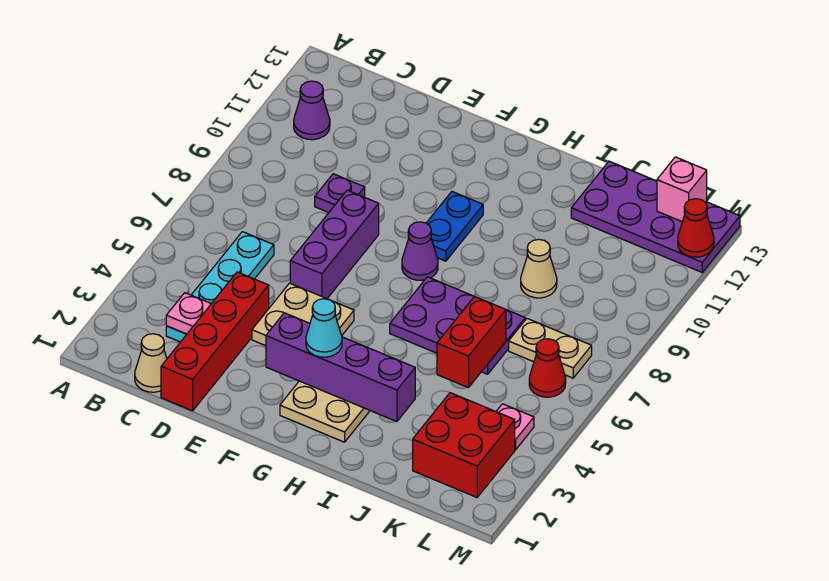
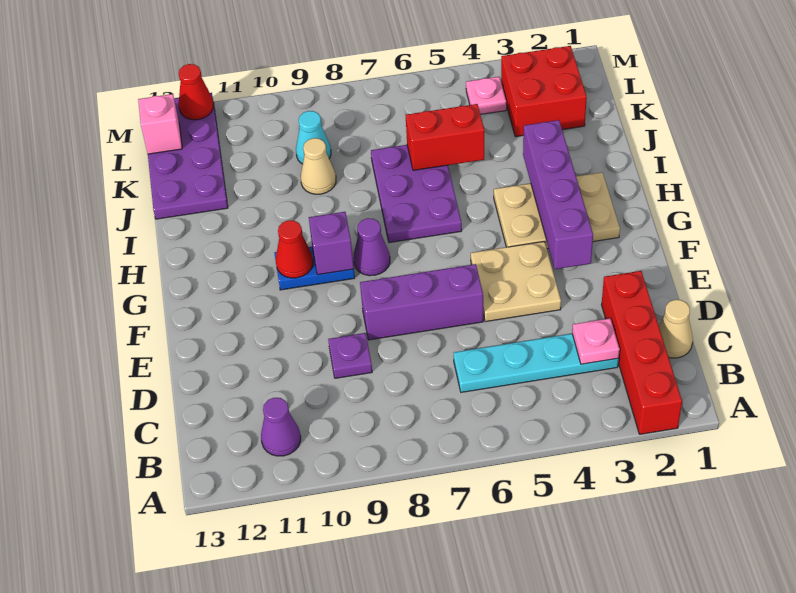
red brick D1:D4 level 1 -> red brick A2:D2 level 1
cyan cone G3 level 3 -> cyan cone K9 level 1
none -> purple brick G9 level 2
tan plate K7:L7 level 1 -> none
red cone L6 level 1 -> red cone G10 level 2

